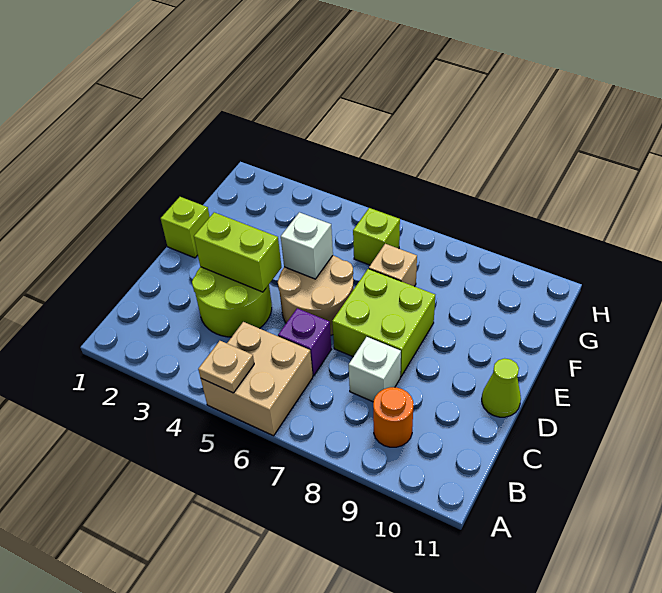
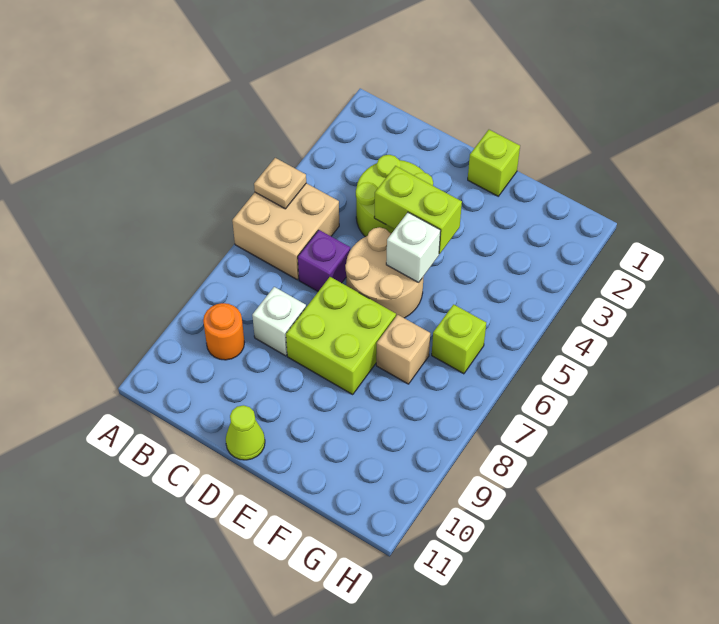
lime brick D3:D4 level 2 -> lime brick D4:E4 level 2

